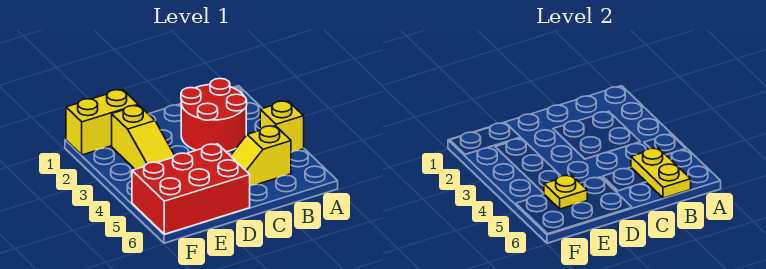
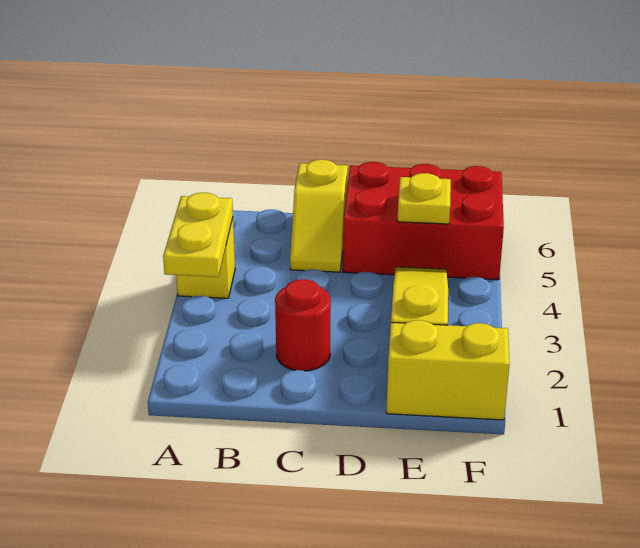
red round brick B2:C3 level 1 -> red round brick C2 level 1
yellow slope B5:C5 level 1 top B -> yellow slope C5:C6 level 1 top 6
yellow plate B5:B6 level 2 -> yellow plate A3:A4 level 2

